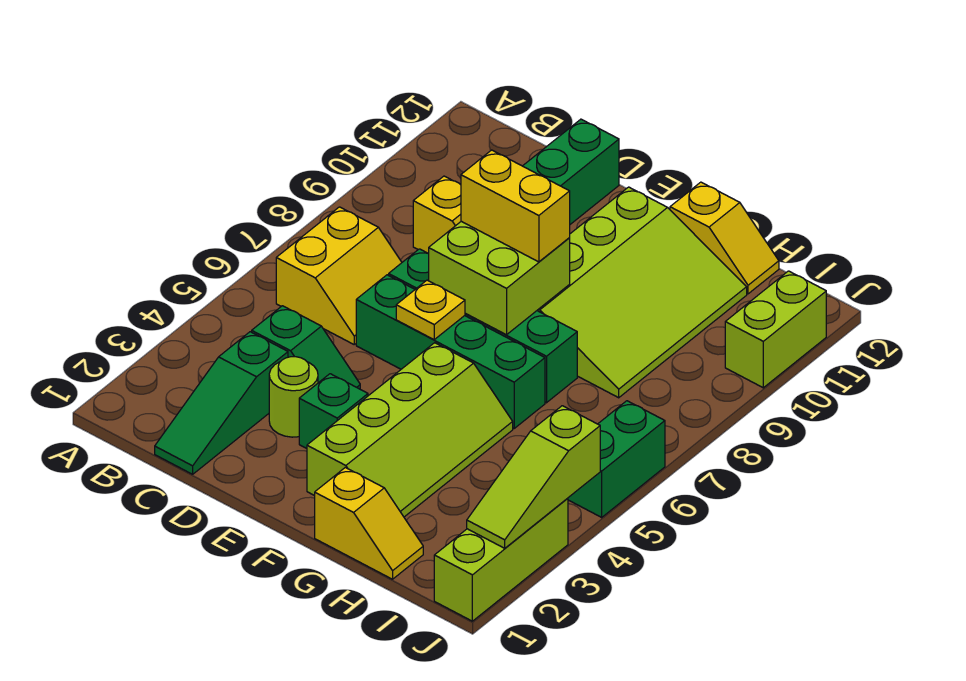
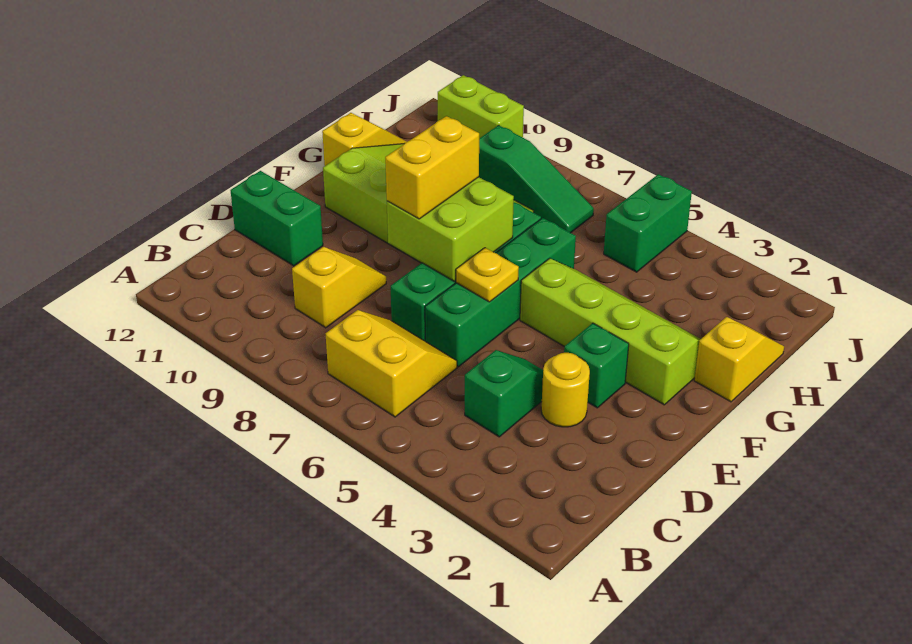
green slope C1:C3 level 1 top 3 -> green slope I7:I9 level 1 top 9
lime round brick D3 level 1 -> yellow round brick D3 level 1
lime brick J1:J3 level 1 -> none
lime slope J2:J4 level 2 top 4 -> none
green brick J5:J6 level 1 -> green brick I5:J5 level 1

